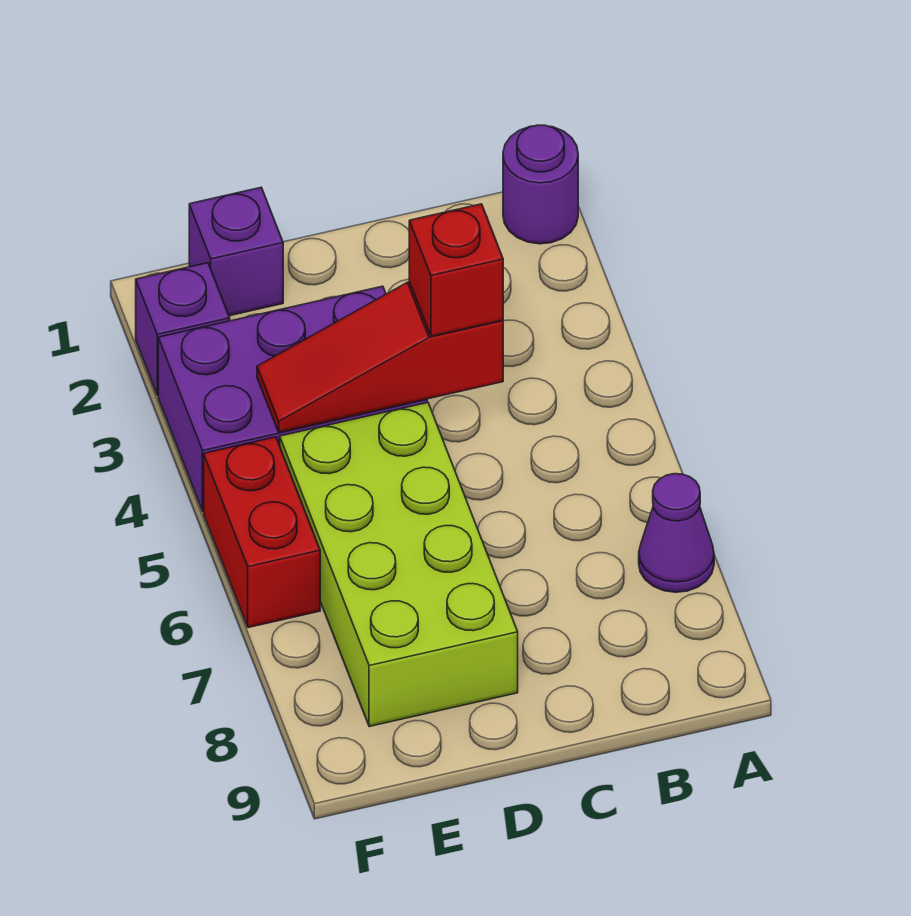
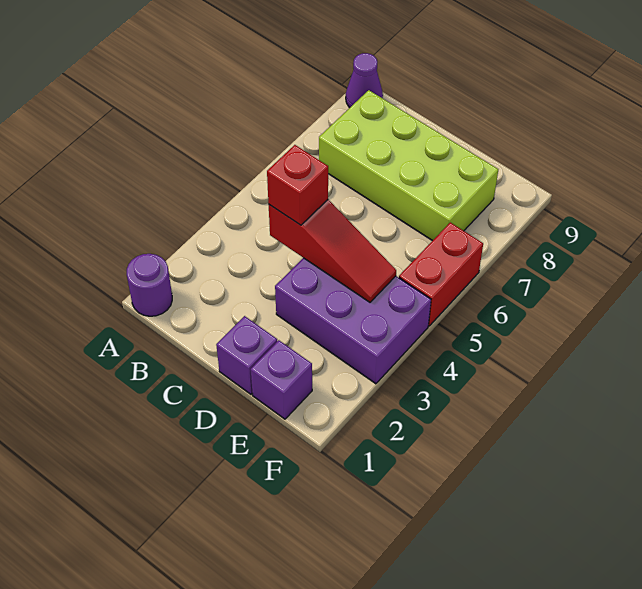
purple cone A7 level 1 -> purple cone A9 level 1
lime brick D5:E8 level 1 -> lime brick B7:E8 level 1
purple brick F2 level 1 -> purple brick D1 level 1

